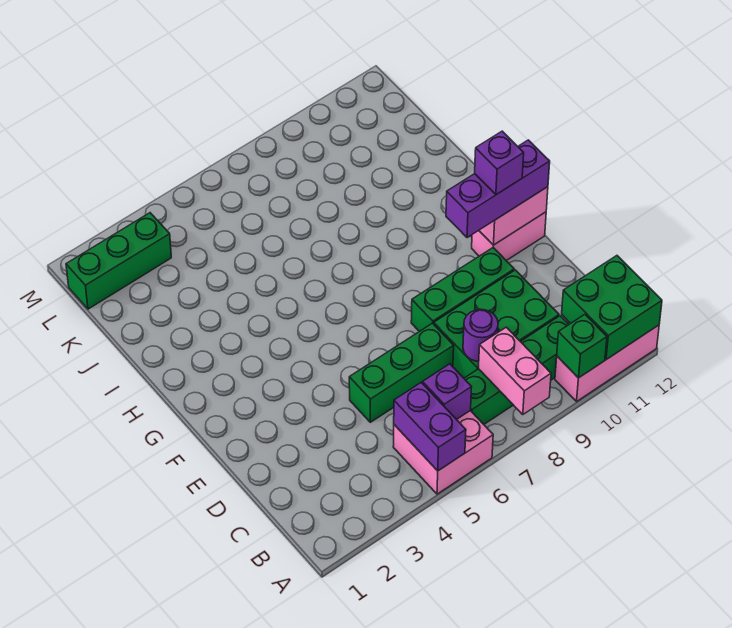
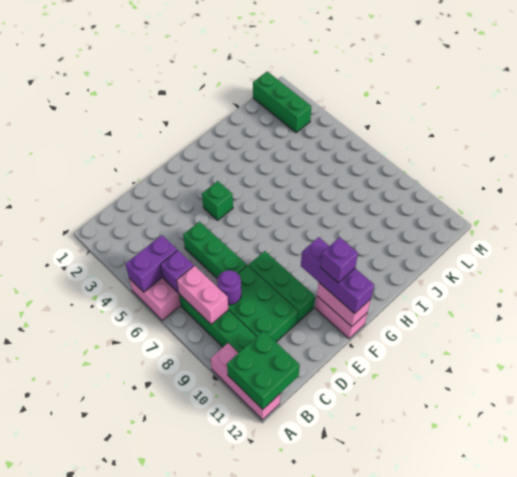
pink brick A8:B8 level 2 -> pink brick B7:B8 level 2
green brick A10 level 2 -> green brick F4 level 1

